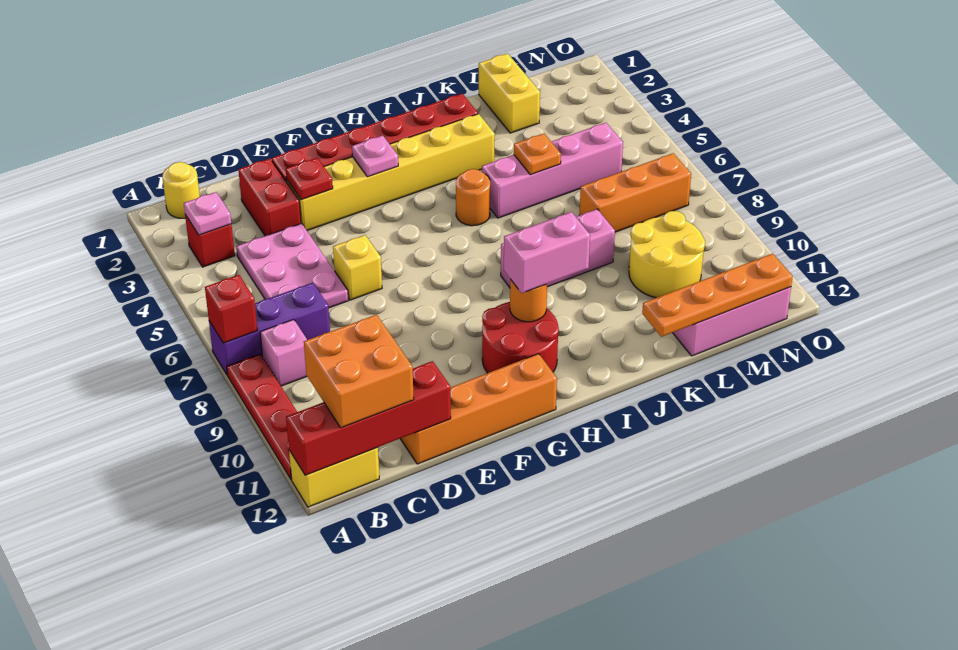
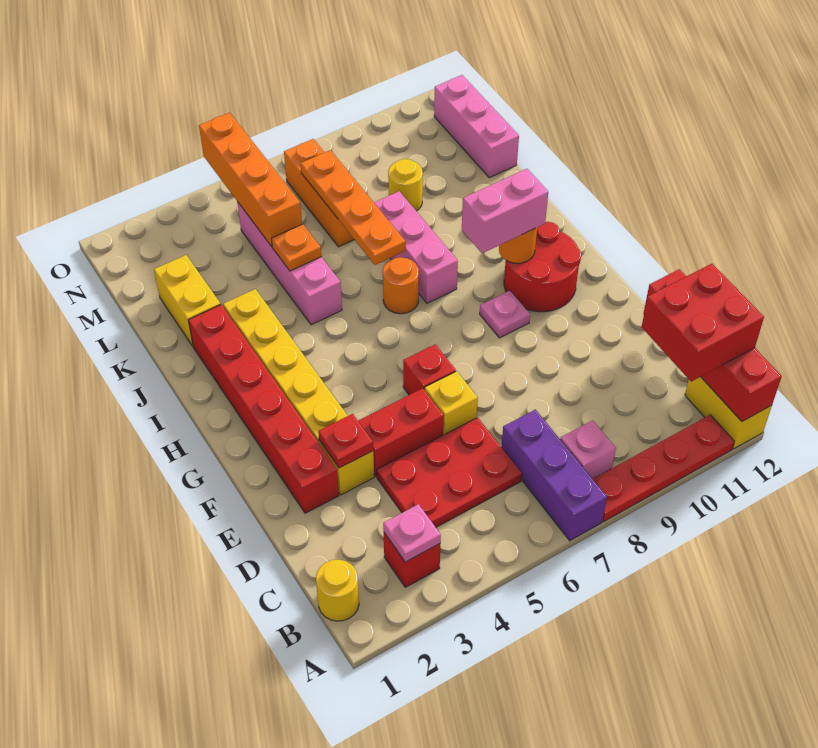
red brick A7 level 2 -> red brick F6 level 1
orange brick B11:C12 level 3 -> red brick B11:C12 level 3
pink plate C4:D6 level 1 -> red plate C4:D6 level 1
red brick D2:D3 level 1 -> red brick E4:E5 level 1
orange brick D12:G12 level 1 -> orange brick L5:O5 level 2
pink plate G3 level 2 -> pink plate G9 level 1
pink brick H10:I10 level 3 -> pink brick H9:H10 level 3
orange round brick I5 level 1 -> orange round brick I7 level 1
orange plate K12:N12 level 2 -> orange plate J7:M7 level 2
yellow brick L1:L2 level 1 -> yellow brick K2:L2 level 1
yellow round brick L9:M10 level 1 -> yellow round brick L9 level 1

